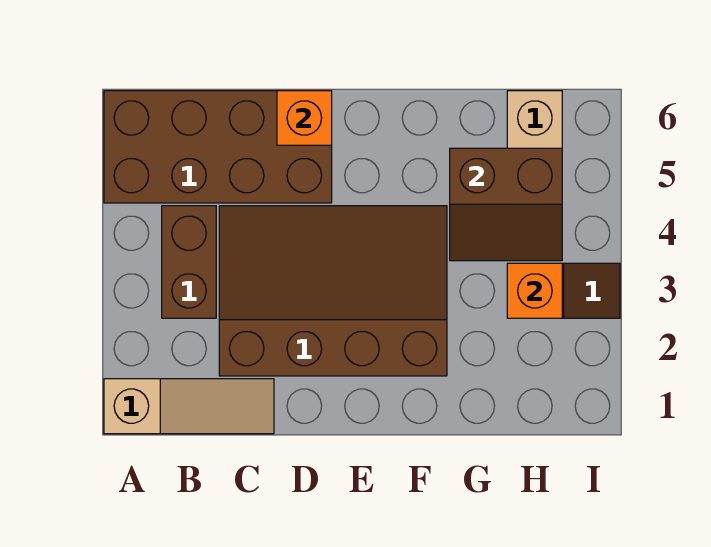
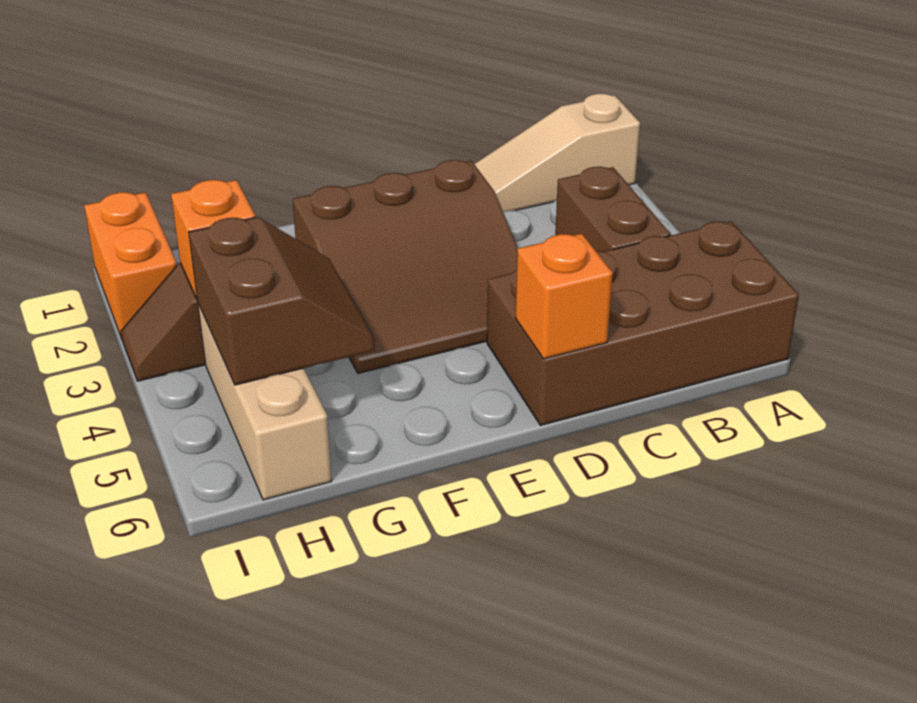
brown slope C2:F4 level 1 top 2 -> brown slope D2:F4 level 1 top 2
brown slope G4:H5 level 2 top 5 -> brown slope G4:H5 level 2 top H
none -> orange brick I1:I2 level 1

